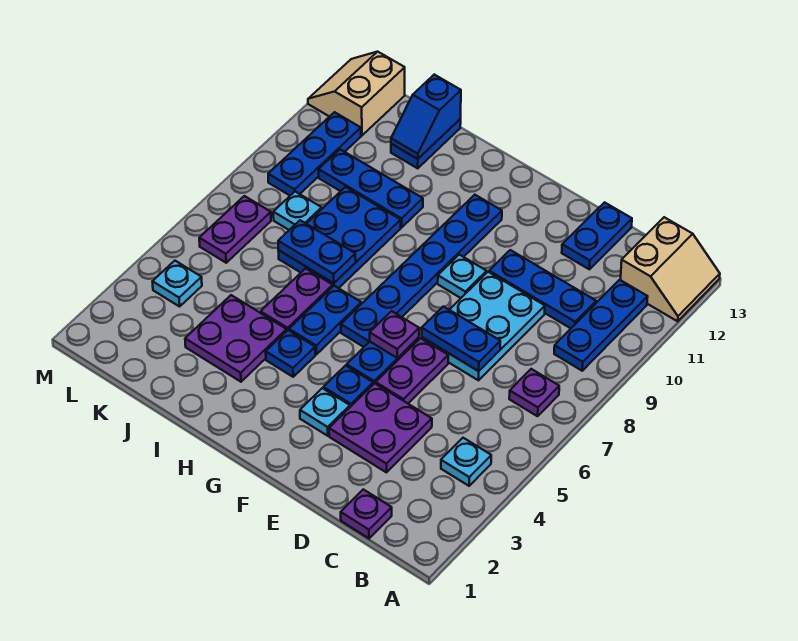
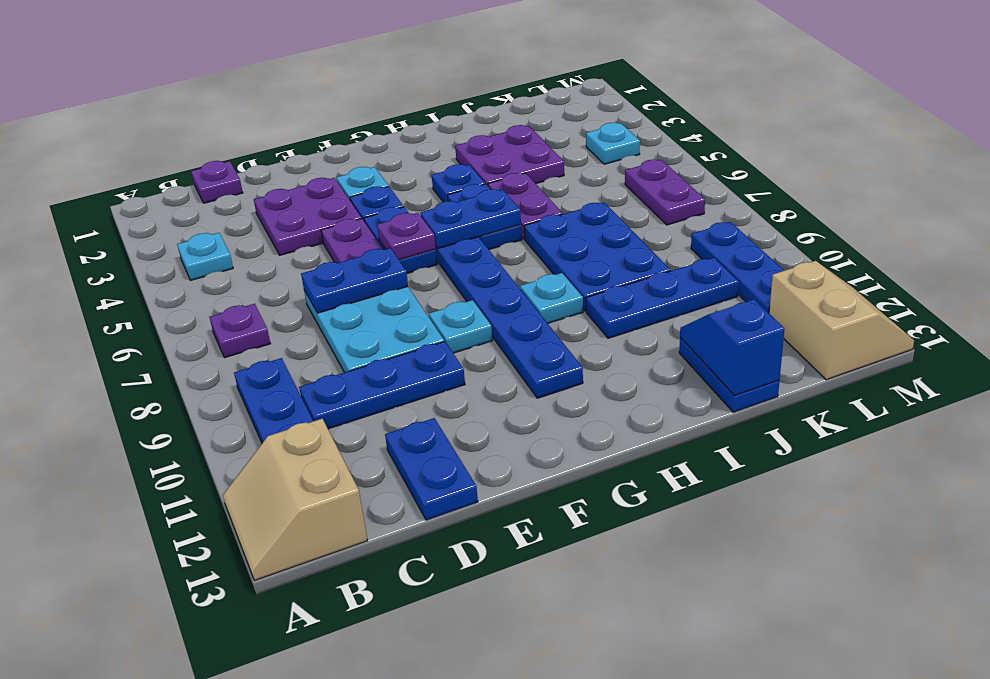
blue plate I7:J7 level 2 -> blue plate G6:H6 level 2
cyan plate K8 level 1 -> cyan plate H9 level 1

